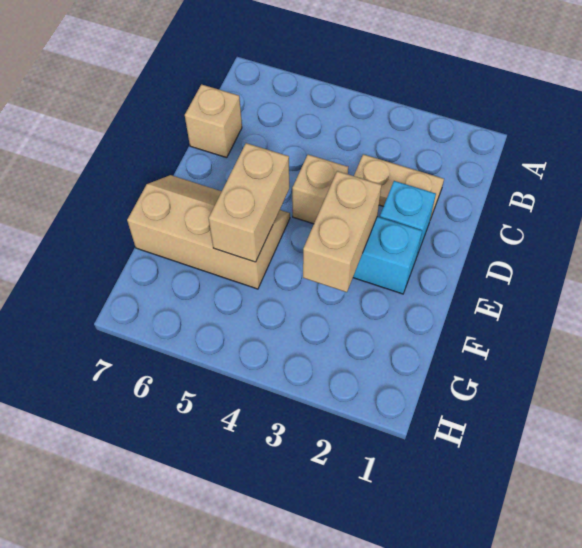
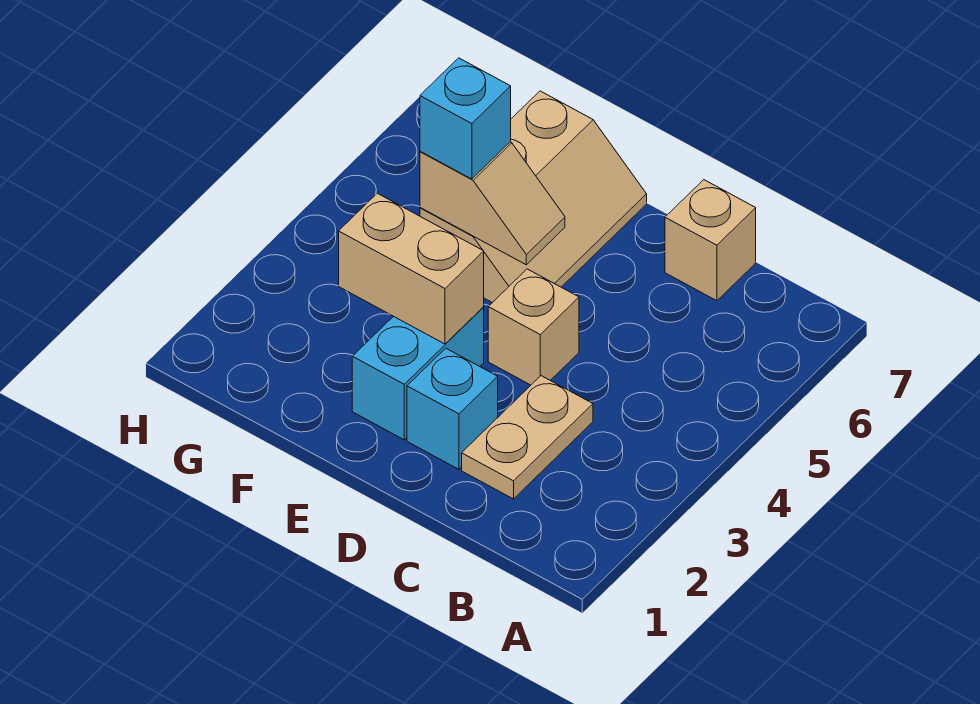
tan brick E5:F5 level 2 -> tan slope E5:F5 level 2 top F
none -> cyan brick F5 level 3

